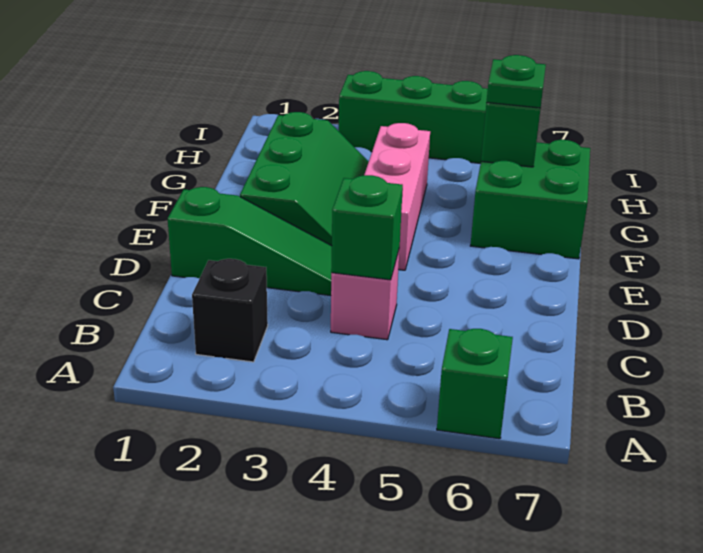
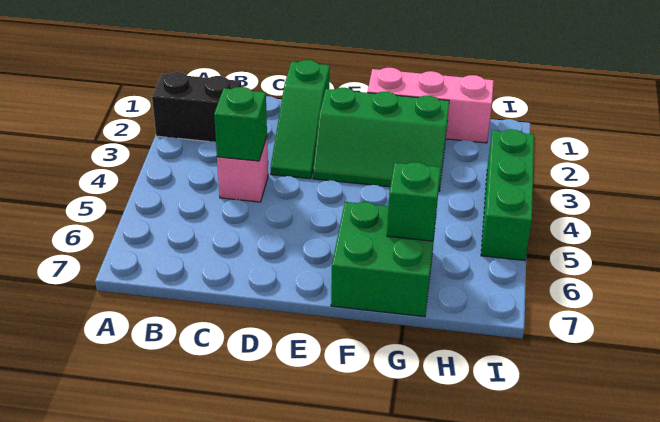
green brick A6 level 1 -> none
black brick B2 level 1 -> black brick A2:B2 level 1
pink brick E4:G4 level 1 -> pink brick F1:H1 level 1
green plate G6 level 3 -> none

